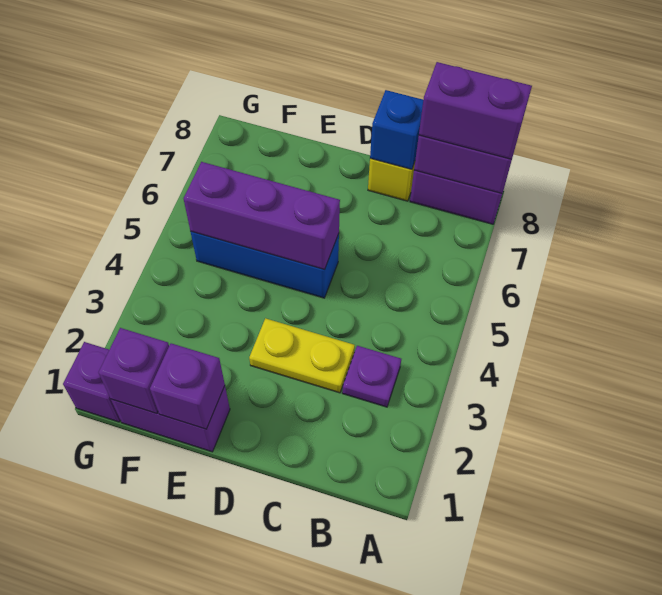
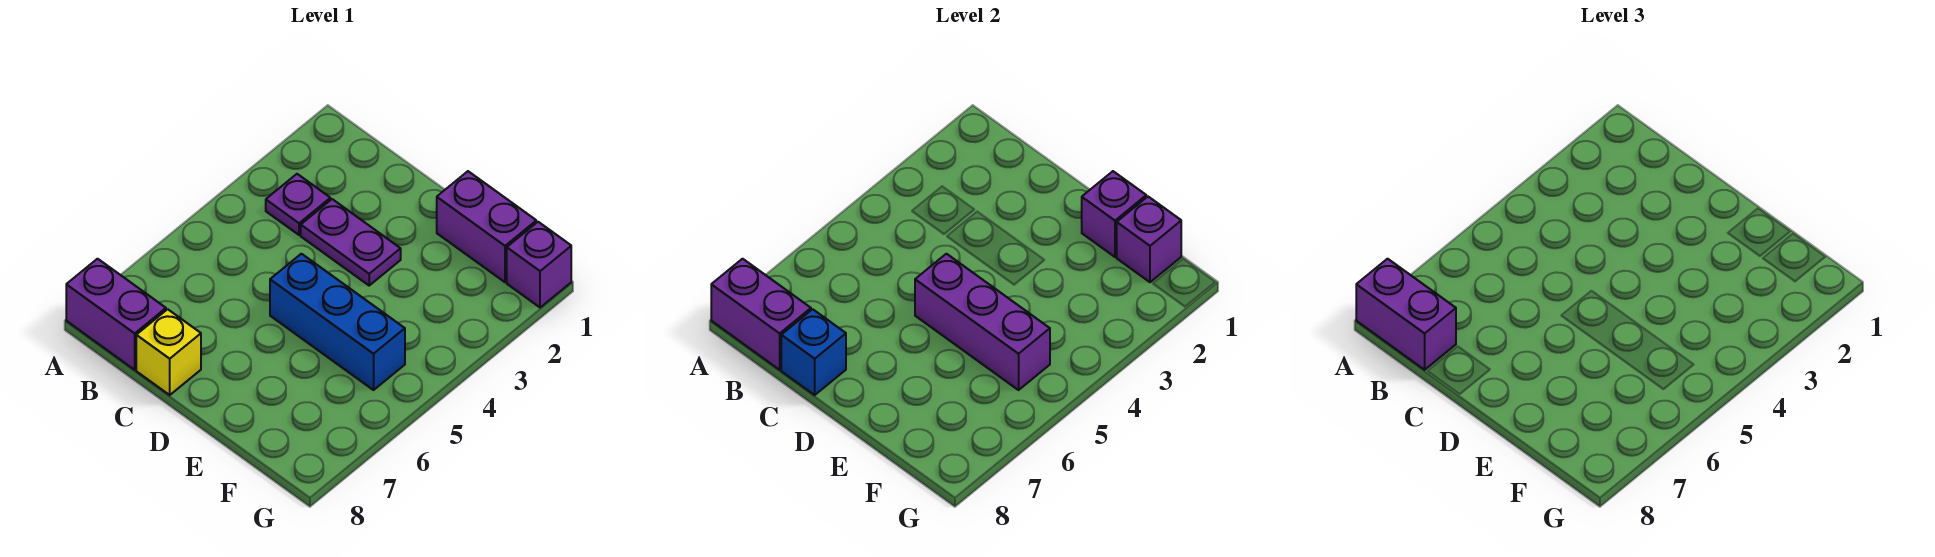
yellow plate C3:D3 level 1 -> purple plate C3:D3 level 1

